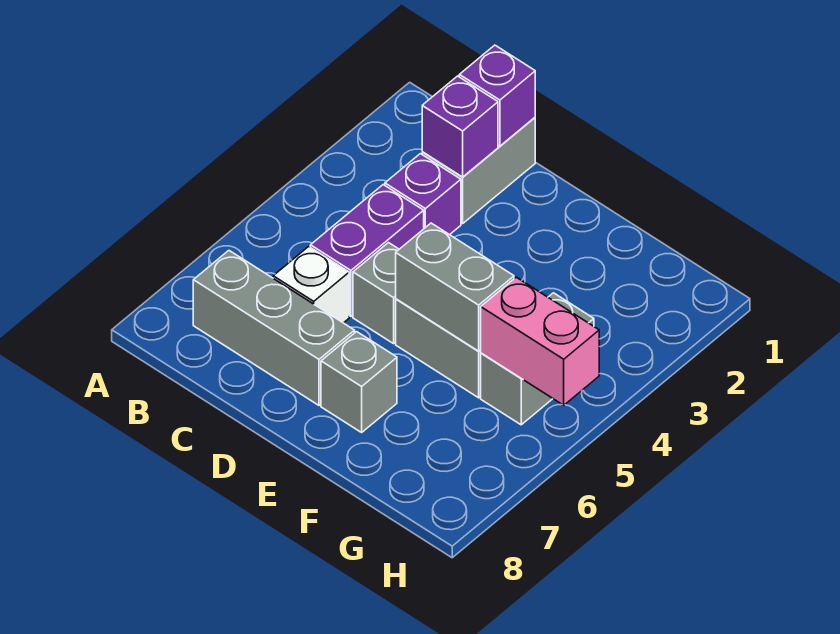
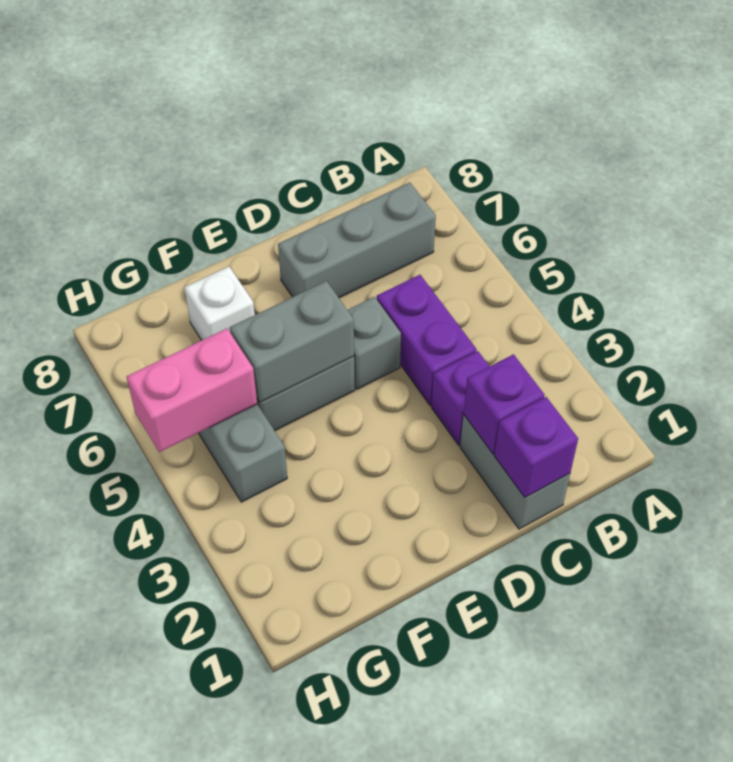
white brick C6 level 1 -> white brick F7 level 1
grey brick E7 level 1 -> none

